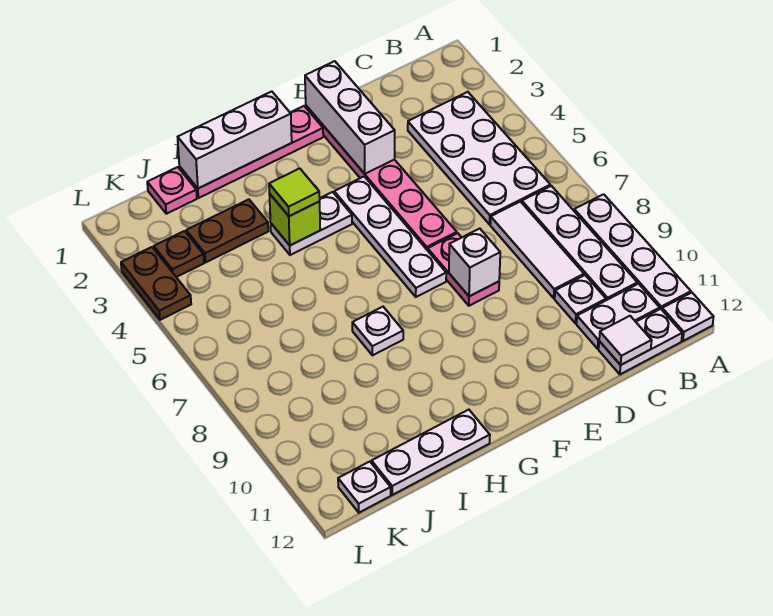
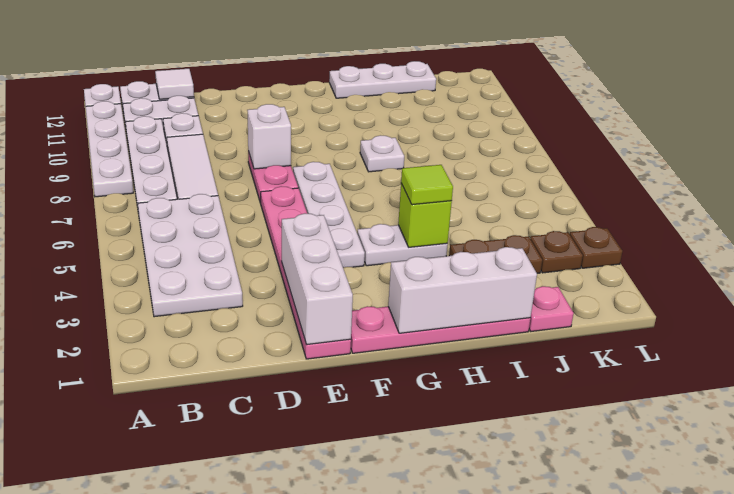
white plate K12 level 1 -> none
brown plate L3:L4 level 1 -> brown plate L3 level 1

